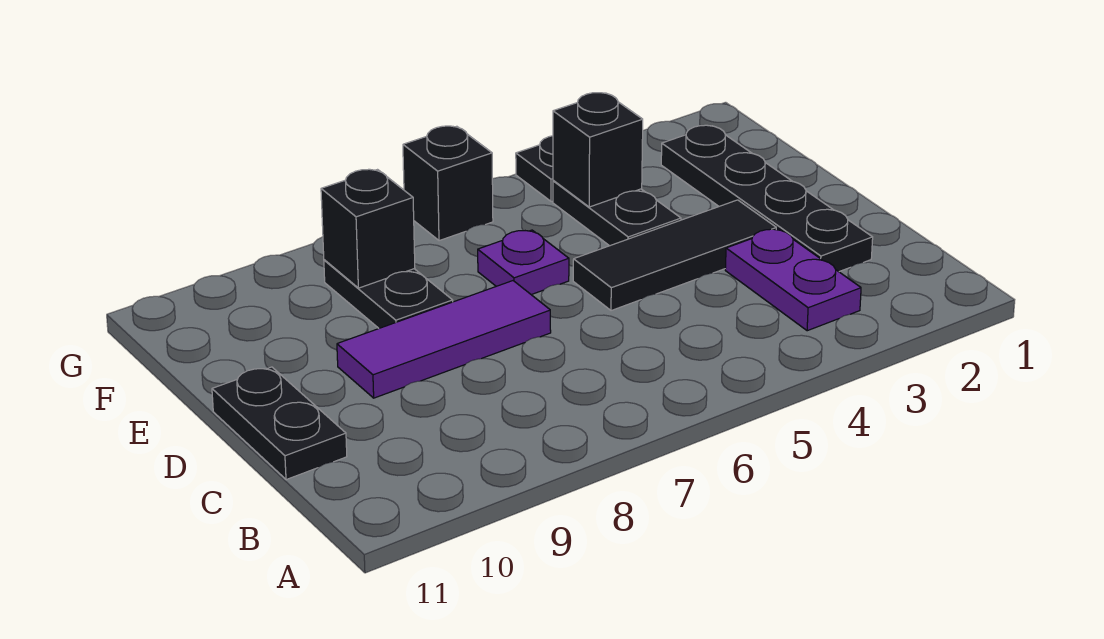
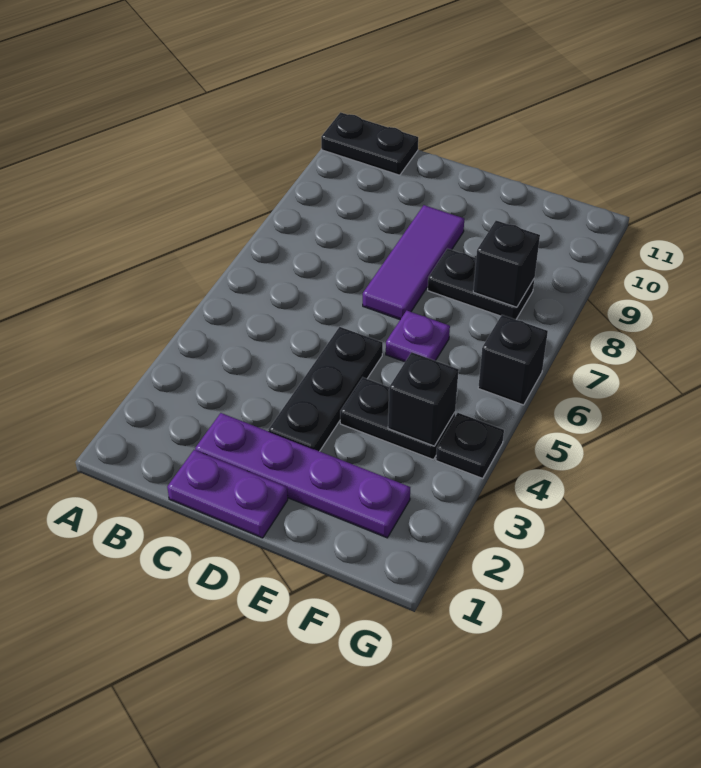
purple plate B3:C3 level 1 -> purple plate C1:D1 level 1
black plate C2:F2 level 1 -> purple plate C2:F2 level 1
black plate C11:D11 level 1 -> black plate A11:B11 level 1
black tile D3:D5 level 1 -> black plate D3:D5 level 1

